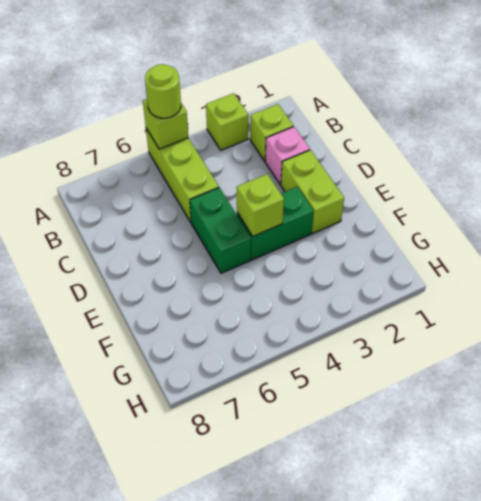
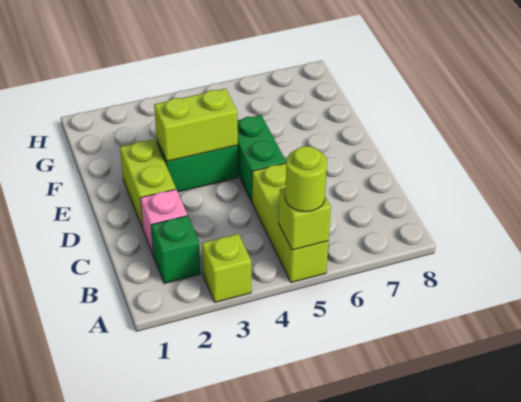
lime brick B2 level 1 -> green brick B2 level 1
lime brick E4 level 2 -> lime brick E3:E4 level 2

